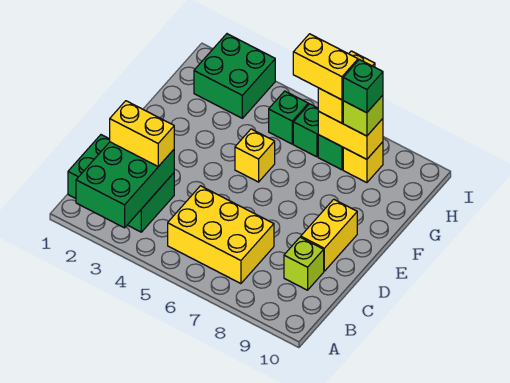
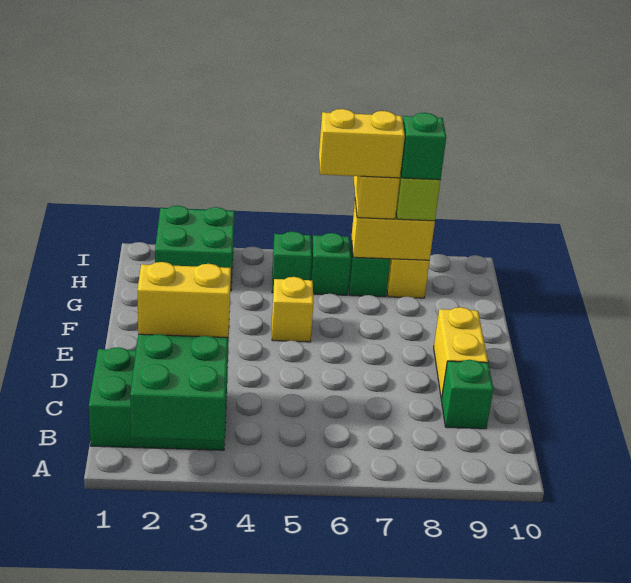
yellow brick B5:C7 level 1 -> none
lime brick C9 level 1 -> green brick C9 level 1

